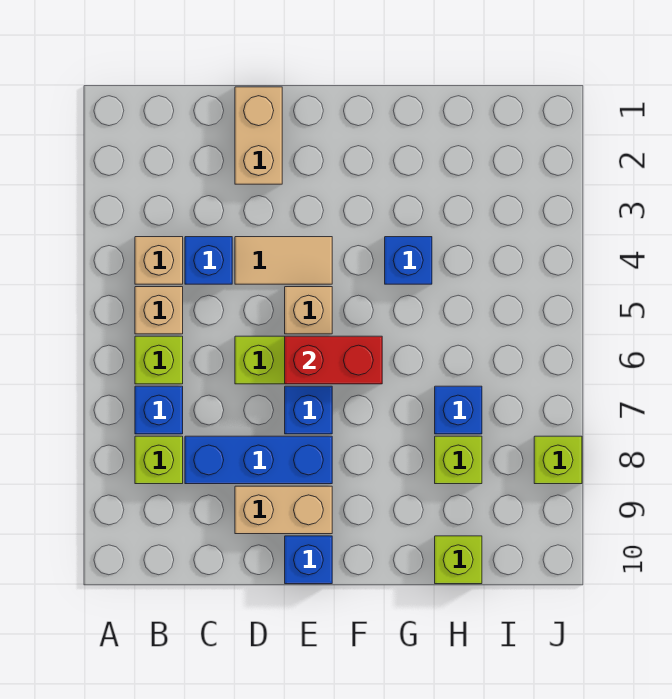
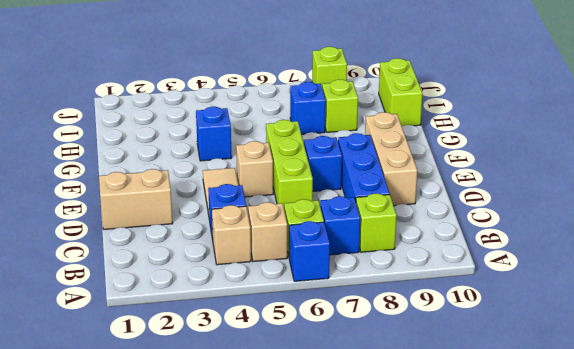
tan brick D9:E9 level 1 -> tan brick D9:F9 level 1
red brick E6:F6 level 2 -> none
blue brick E10 level 1 -> blue brick A6 level 1
lime brick H10 level 1 -> lime brick H10:I10 level 1

